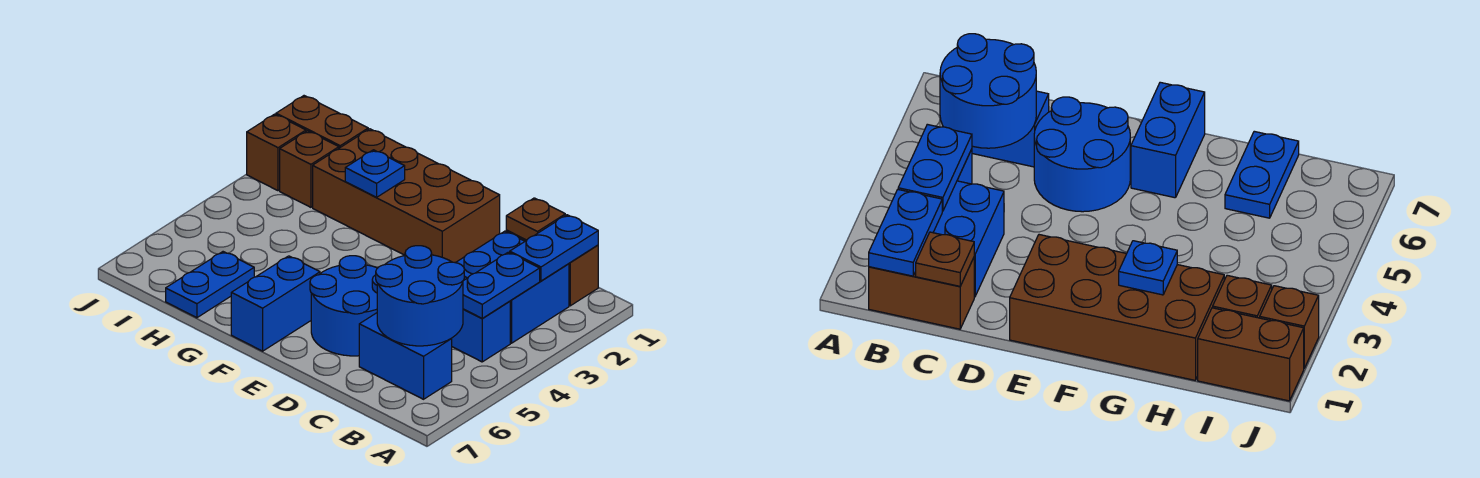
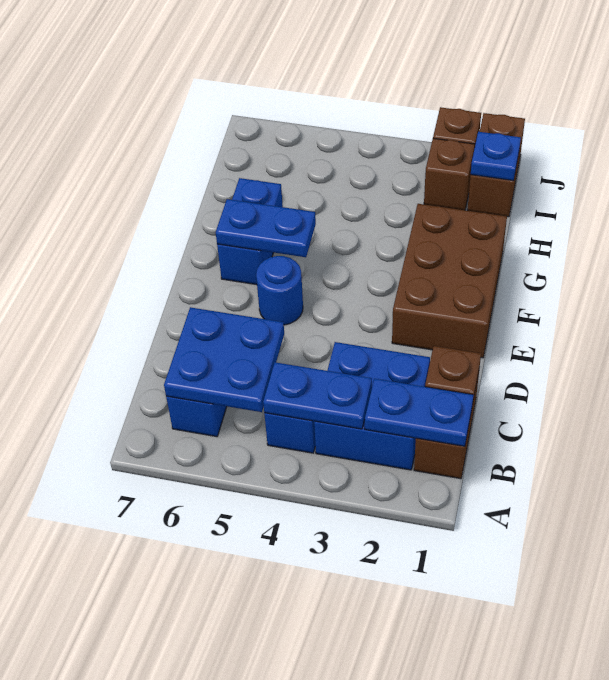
blue round brick B5:C6 level 2 -> blue plate B5:C6 level 2
blue round brick D5:E6 level 1 -> blue round brick E5 level 1
brown brick E1:H2 level 1 -> brown brick E1:G2 level 1
blue brick F6:F7 level 1 -> blue brick F6:G6 level 1
blue plate G2 level 2 -> blue plate I1 level 2
blue plate H6:H7 level 1 -> blue plate F5:F6 level 2

